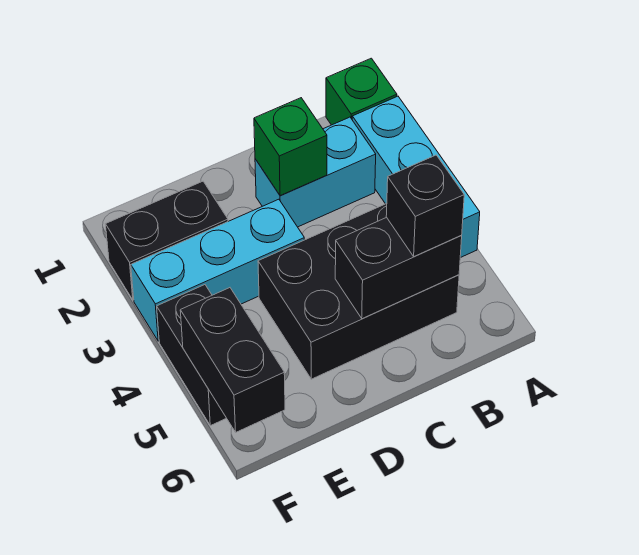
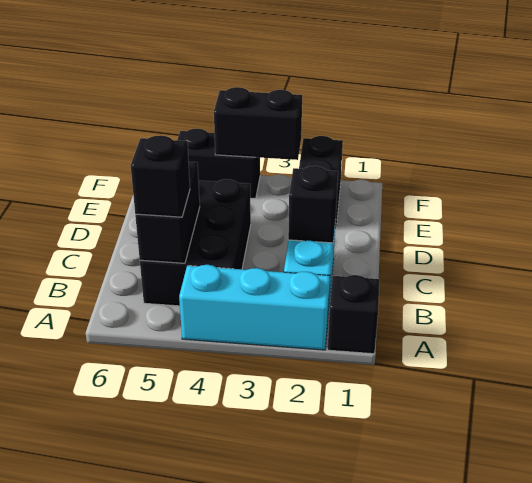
green brick A1 level 1 -> black brick A1 level 1
green brick C2 level 2 -> black brick C2 level 2
cyan brick D3:F3 level 1 -> none
black brick F5:F6 level 2 -> black brick F3:F4 level 2

